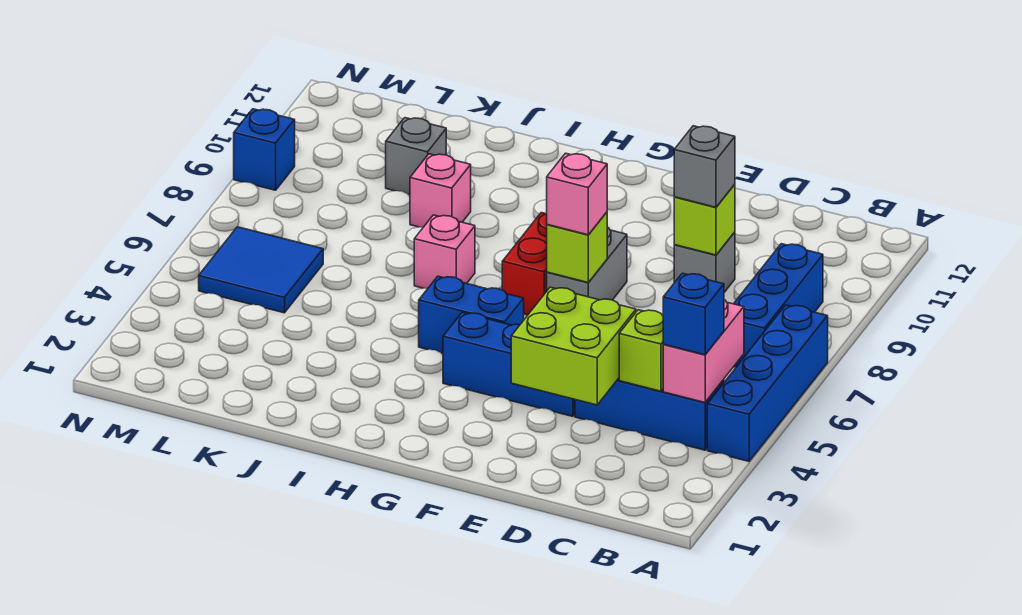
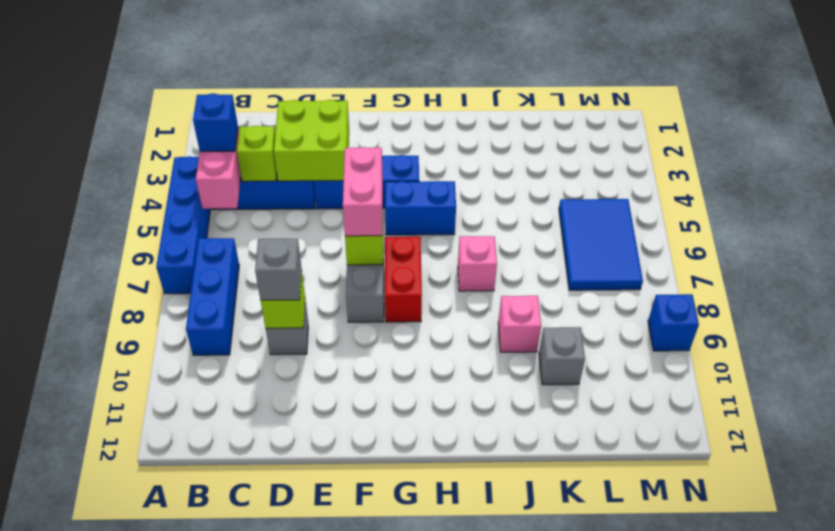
pink brick F7 level 3 -> pink brick F6:F7 level 3
blue tile L5:M6 level 1 -> blue tile L5:M7 level 1

